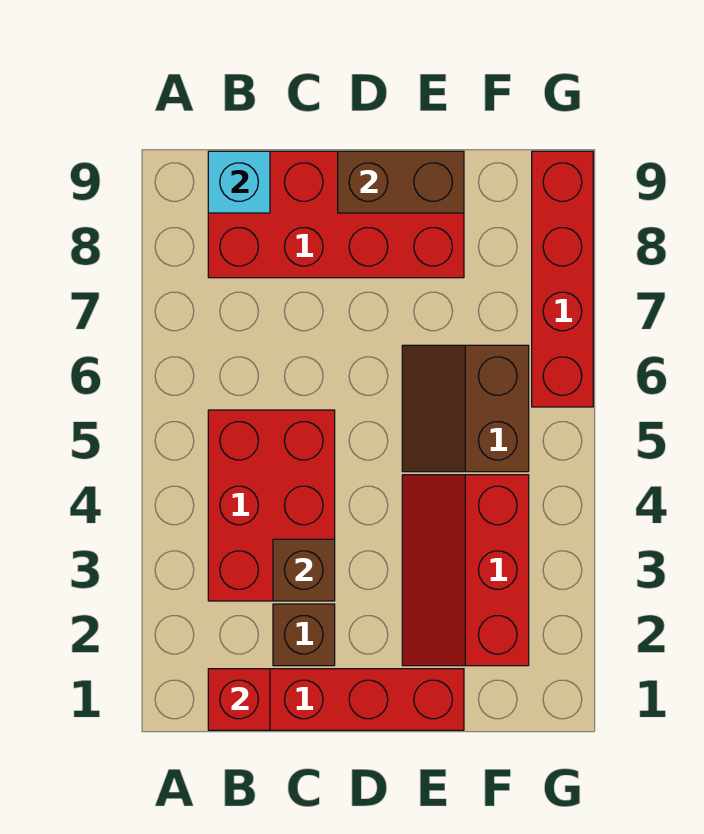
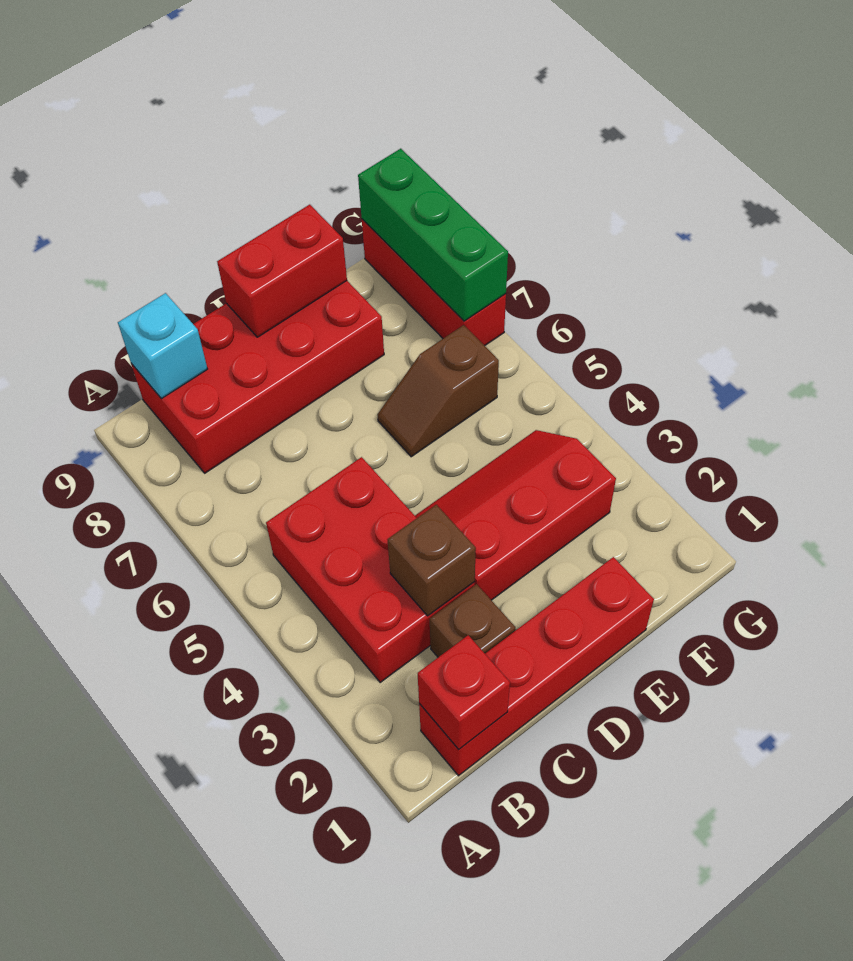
brown brick D9:E9 level 2 -> red brick D9:E9 level 2
red slope E2:F4 level 1 top F -> red slope D3:F4 level 1 top 3
brown slope E5:F6 level 1 top F -> brown slope E6:F6 level 1 top F
red brick G6:G9 level 1 -> red brick G7:G9 level 1
none -> green brick G7:G9 level 2

